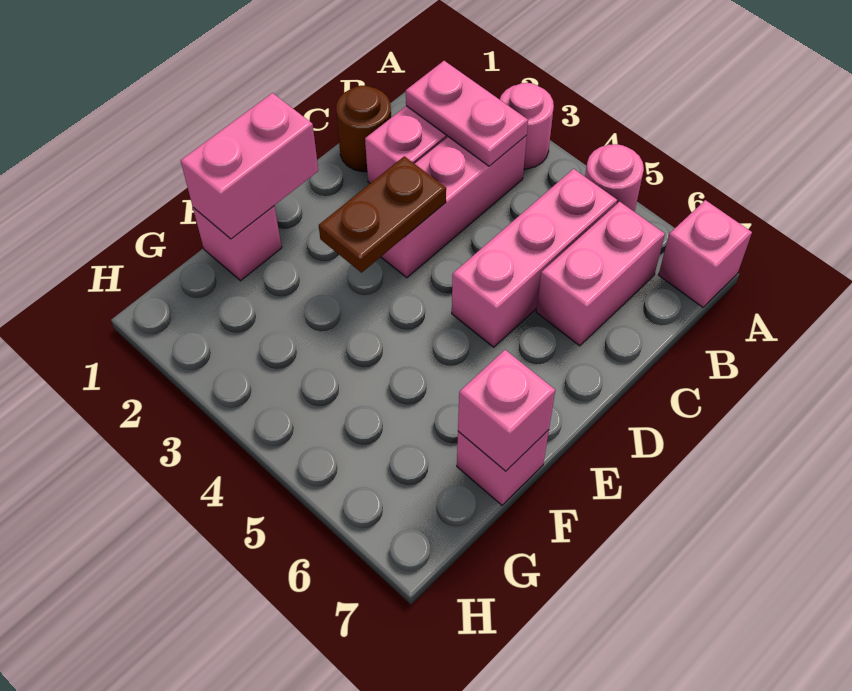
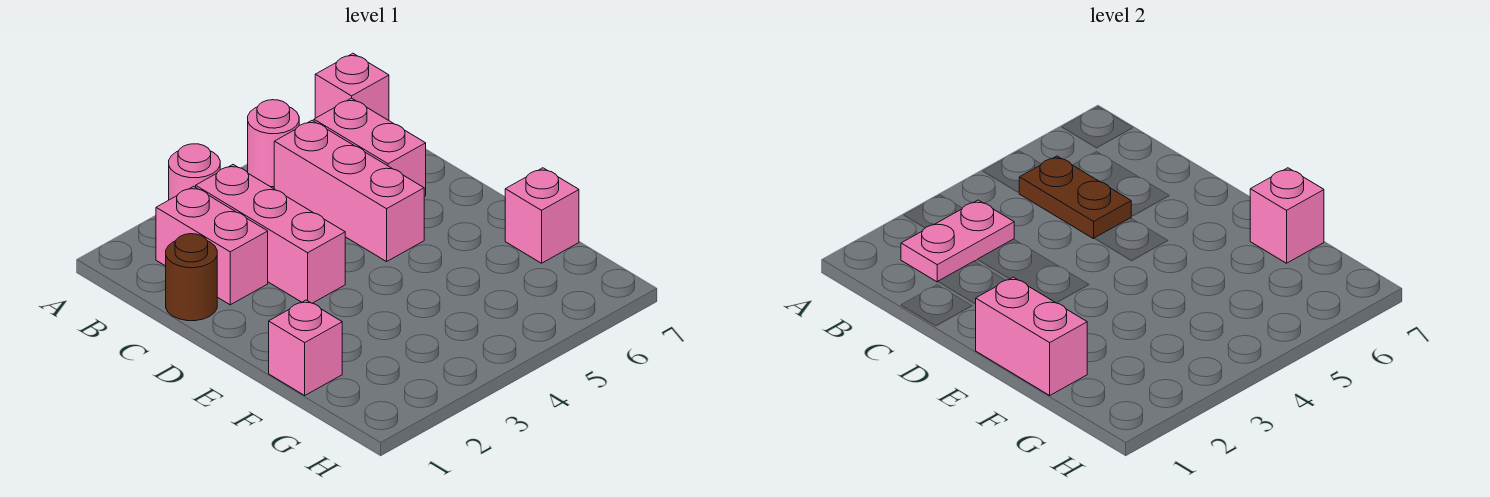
brown plate D3:E3 level 2 -> brown plate B5:C5 level 2

